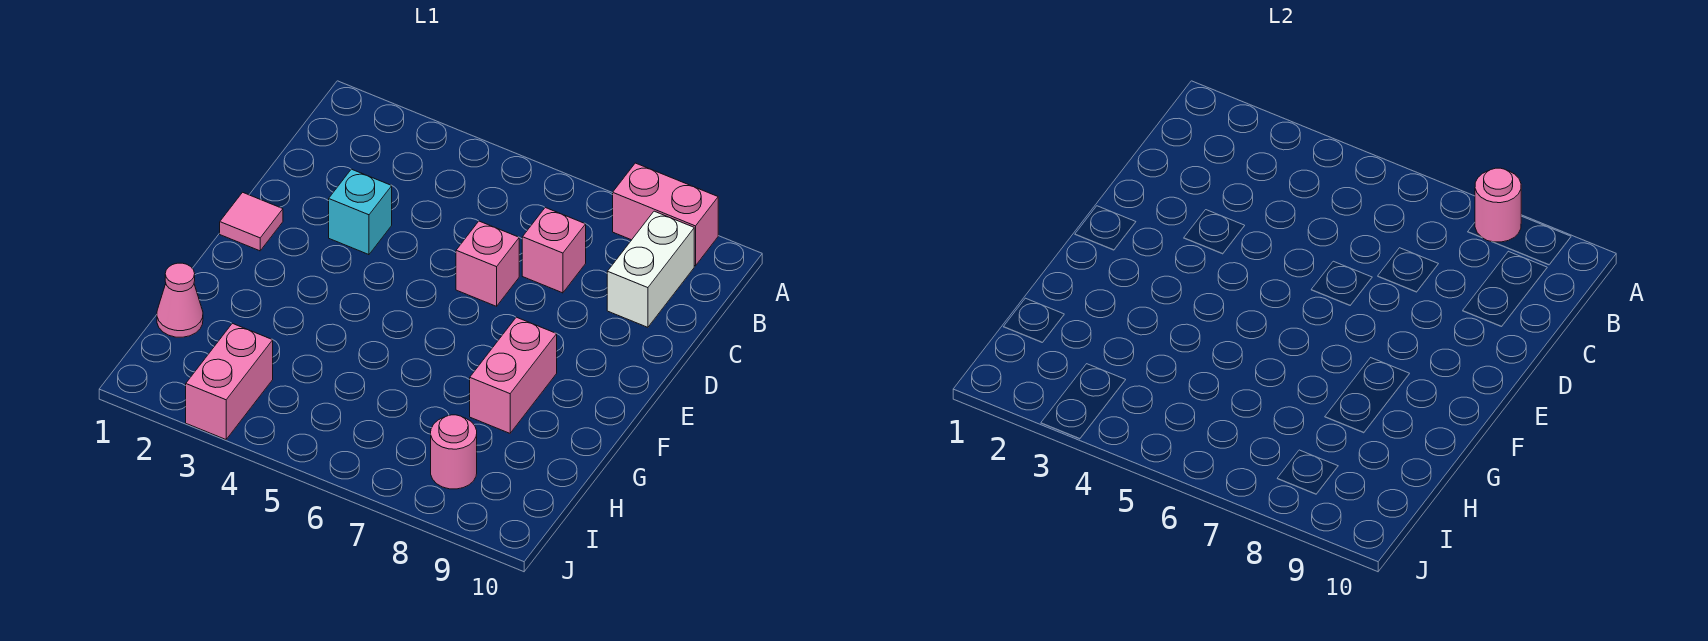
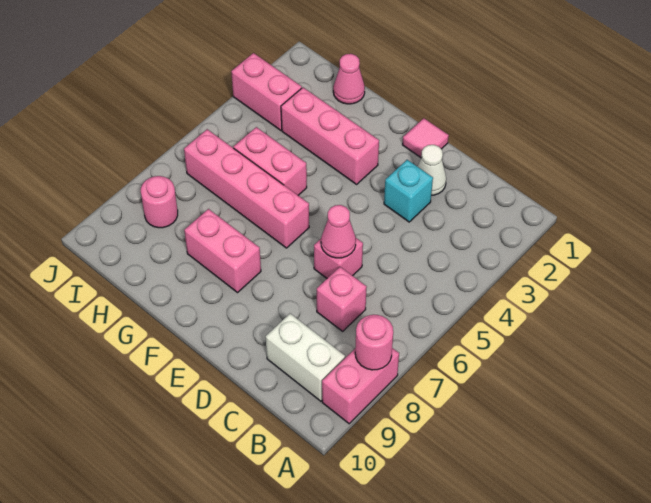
none -> white cone D2 level 1
none -> pink cone D6 level 2
none -> pink brick F3:H3 level 1
none -> pink brick F6:I6 level 1
none -> pink brick G5:H5 level 1

